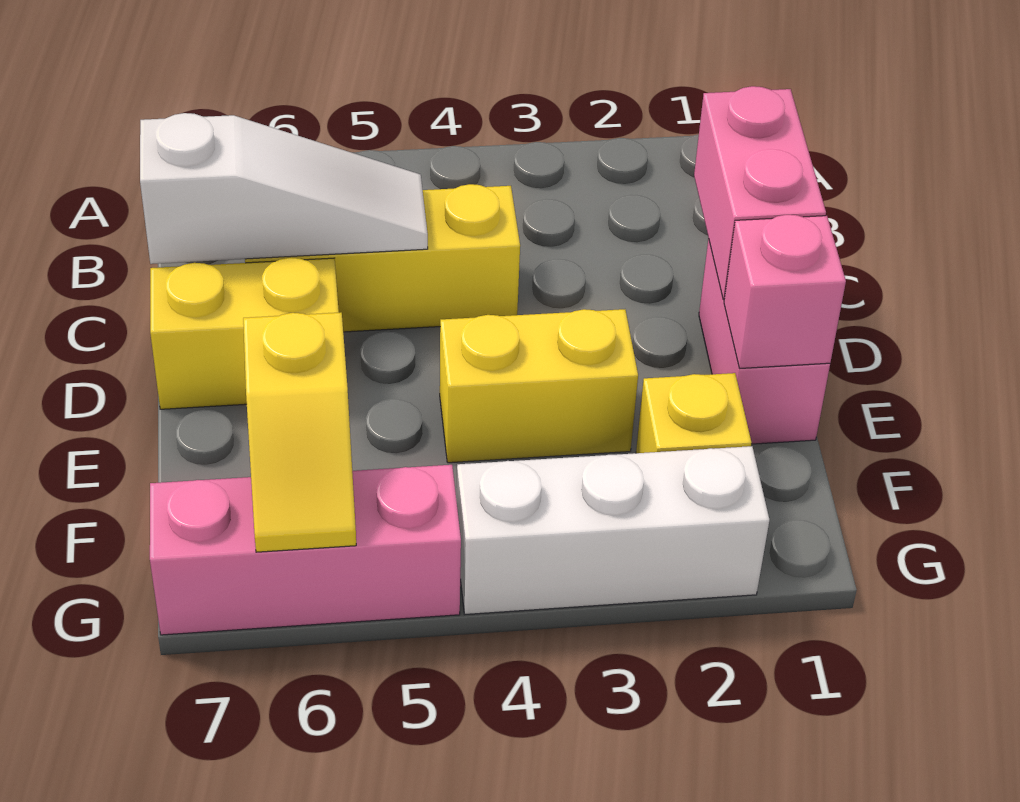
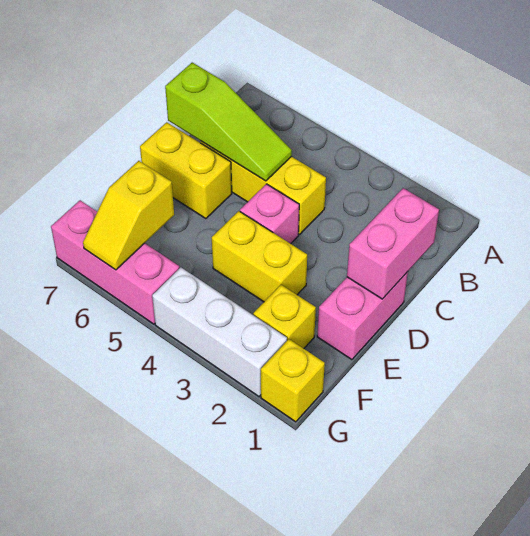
white slope C5:C7 level 2 top 7 -> lime slope C5:C7 level 2 top 7
pink brick E1 level 2 -> pink brick D4 level 1
none -> yellow brick G1 level 1

